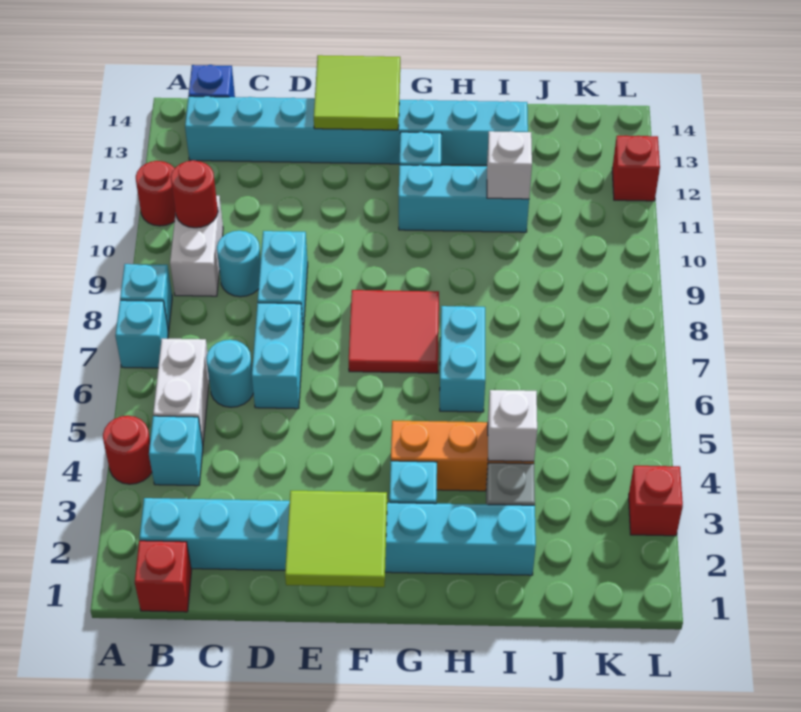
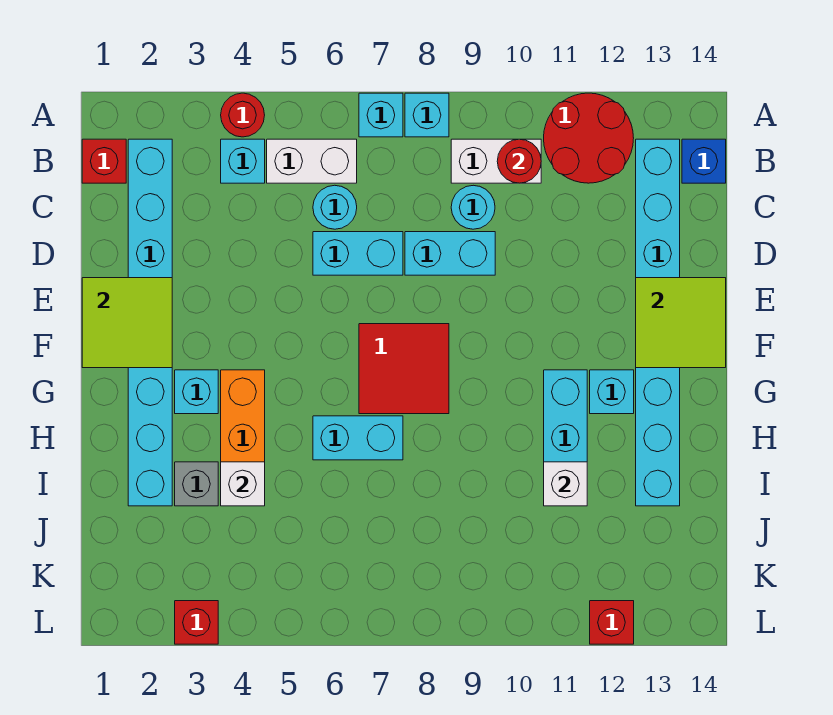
red round brick A11 level 1 -> red round brick A11:B12 level 1

